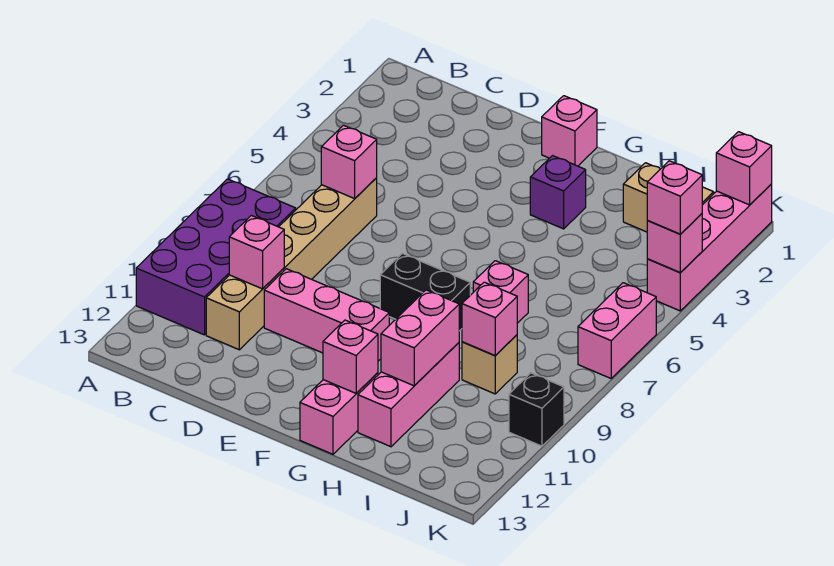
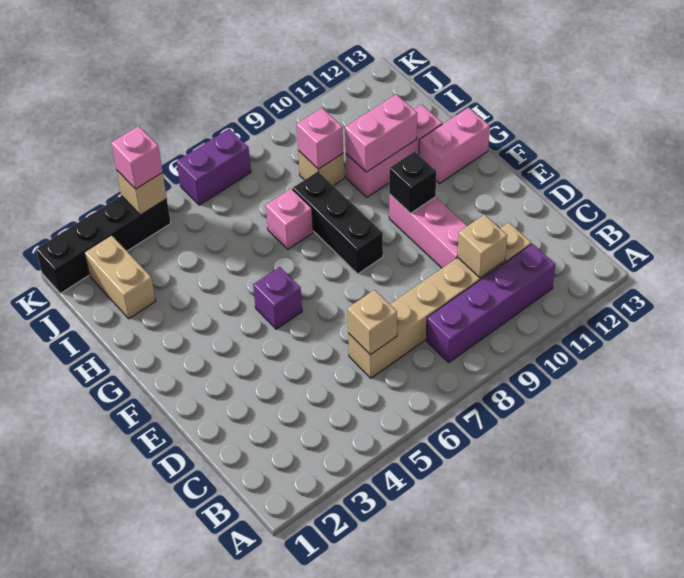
purple brick A8:B11 level 1 -> purple brick B8:B11 level 1
pink brick C6 level 2 -> tan brick C6 level 2
pink brick C10 level 2 -> tan brick C10 level 2
pink brick F1 level 1 -> none
black brick F8:G8 level 1 -> black brick F8:H8 level 1
purple brick G3 level 1 -> purple brick F5 level 1
pink brick G12 level 2 -> none
pink brick K1:K4 level 1 -> black brick K1:K4 level 1
pink brick K1 level 2 -> none
pink brick K4 level 2 -> tan brick K4 level 2
pink brick K6:K7 level 1 -> purple brick K6:K7 level 1
black brick K10 level 1 -> black brick F10 level 2

